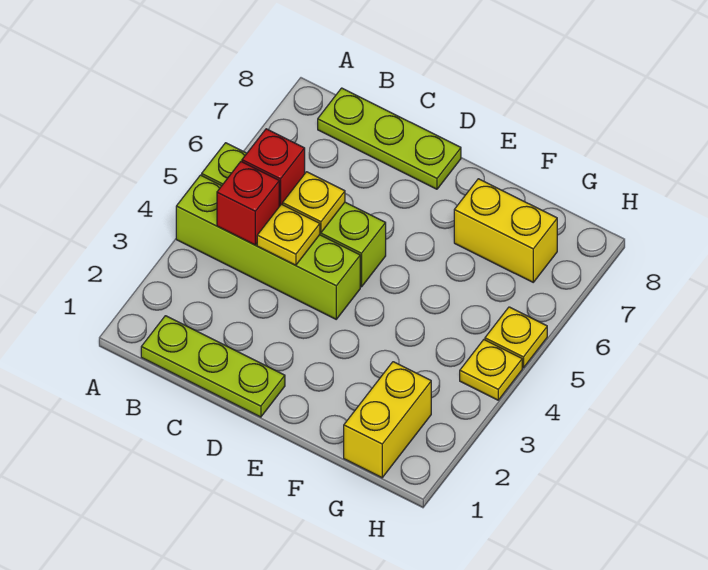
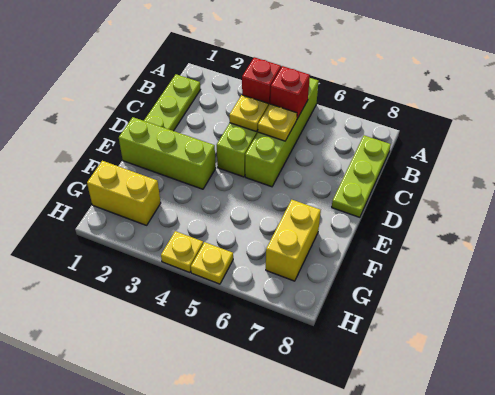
none -> lime brick E1:E3 level 1

